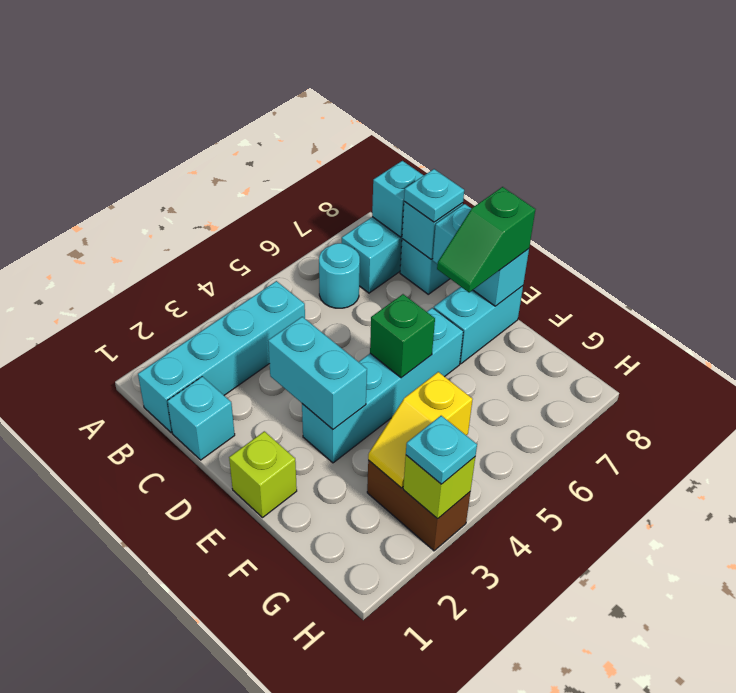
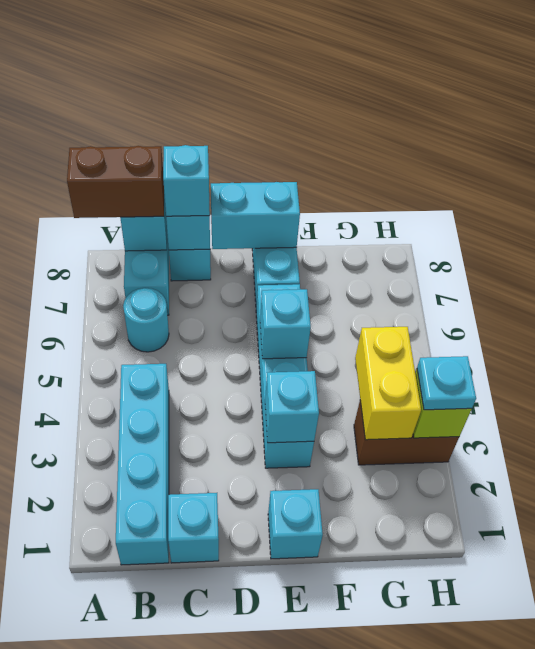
none -> brown brick A8:B8 level 3
cyan plate C8 level 3 -> cyan brick C8 level 3
cyan brick D3:E3 level 2 -> cyan brick E3 level 2
lime brick E1 level 1 -> cyan brick E1 level 1
green brick E5 level 2 -> cyan brick E5 level 2
green slope E7:E8 level 3 top 8 -> none
yellow slope G3:G4 level 2 top 4 -> yellow brick G3:G4 level 2

